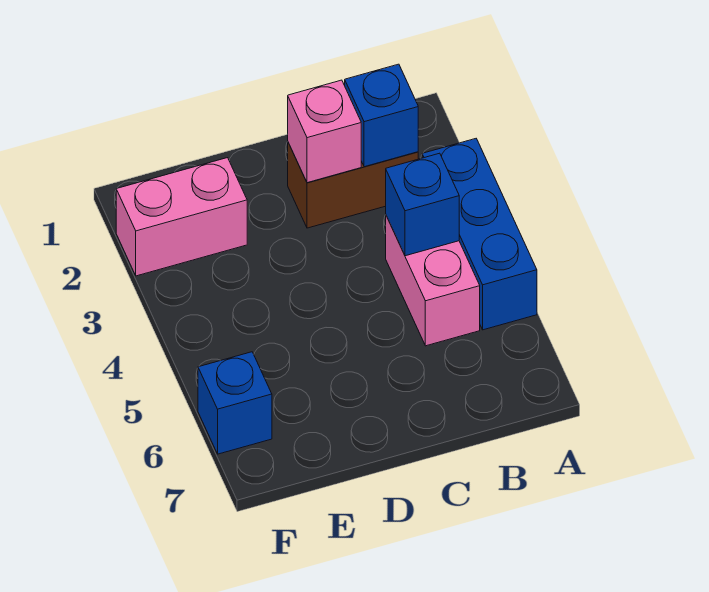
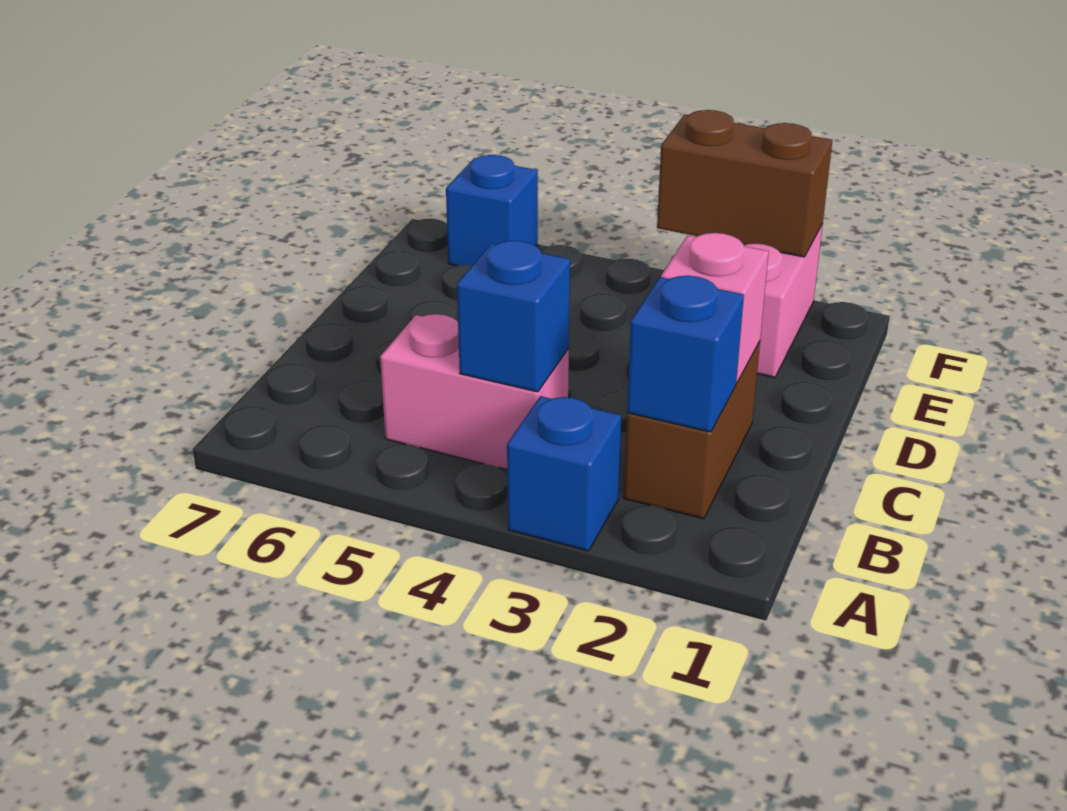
blue brick A3:A5 level 1 -> blue brick A3 level 1
none -> brown brick F2:F3 level 2

